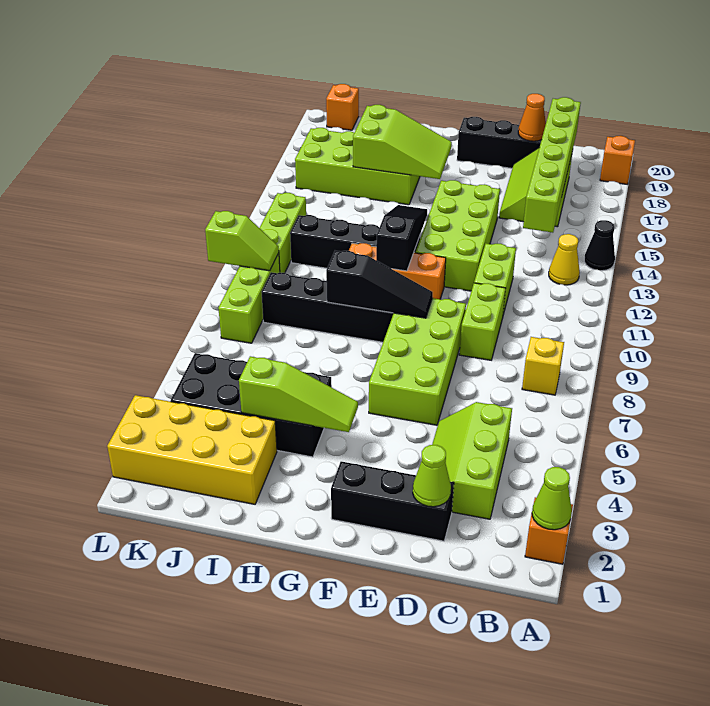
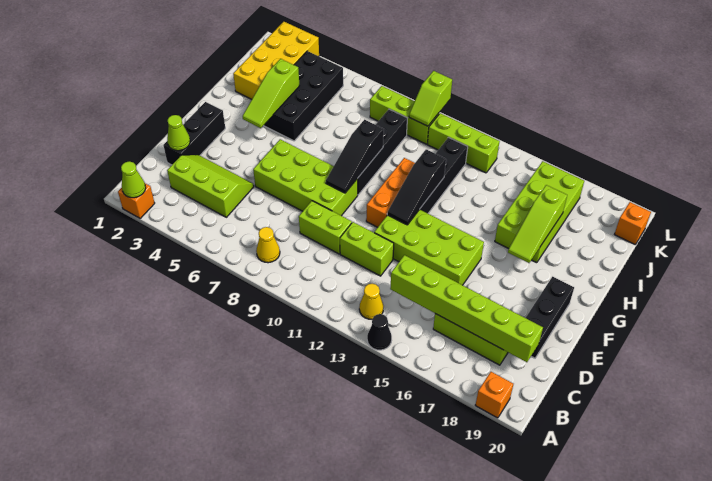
yellow brick B8 level 1 -> yellow cone B8 level 1
orange cone D19 level 2 -> none
black slope G11:G13 level 2 top 11 -> black slope F12:H12 level 2 top H
lime slope G16:I17 level 2 top I -> lime slope G17:I17 level 2 top I

